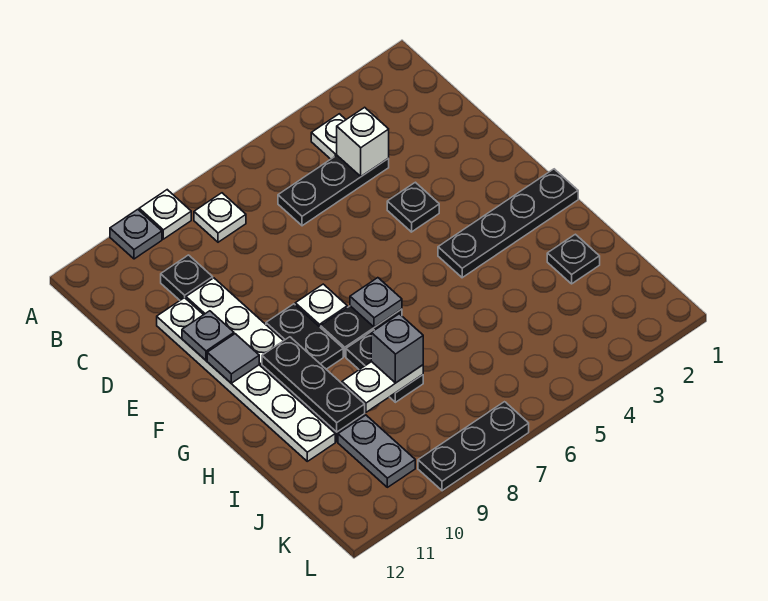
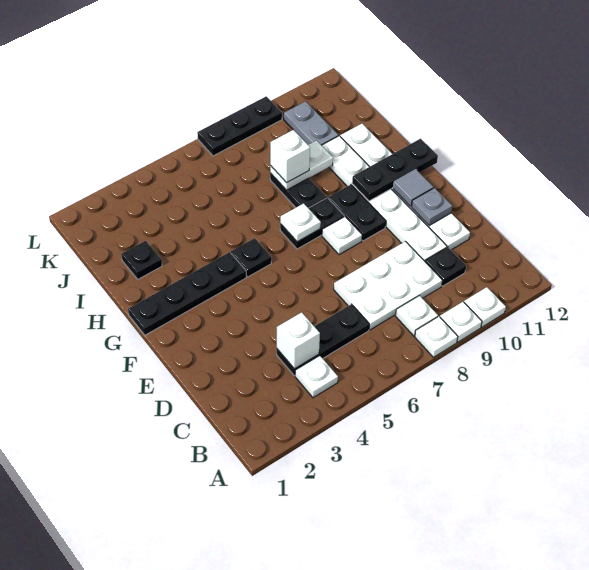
none -> white plate A8 level 1
grey plate A10 level 1 -> white plate A10 level 1
none -> white plate C7:D9 level 1
black plate E4 level 1 -> black plate G5 level 1
grey plate G7 level 2 -> white plate G7 level 2
black plate G10:I10 level 2 -> black plate G10:G12 level 2
grey brick I8 level 3 -> white brick I8 level 3

